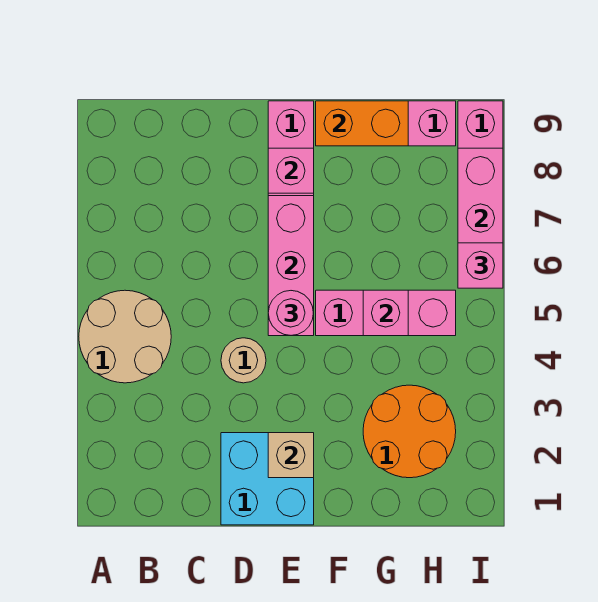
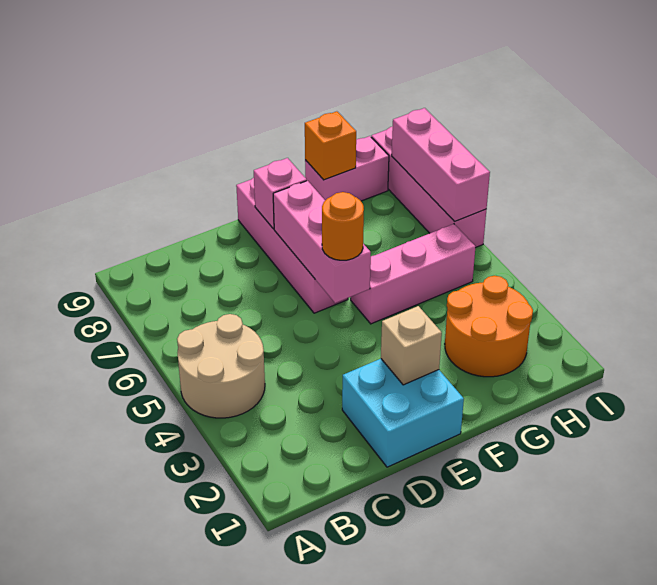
tan round brick D4 level 1 -> none
pink round brick E5 level 3 -> orange round brick E5 level 3
orange brick F9:G9 level 2 -> orange brick G9 level 2
pink brick G5 level 2 -> none
pink brick I6 level 3 -> none

